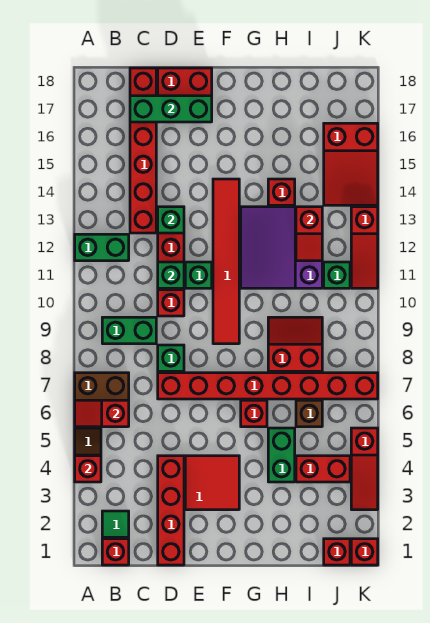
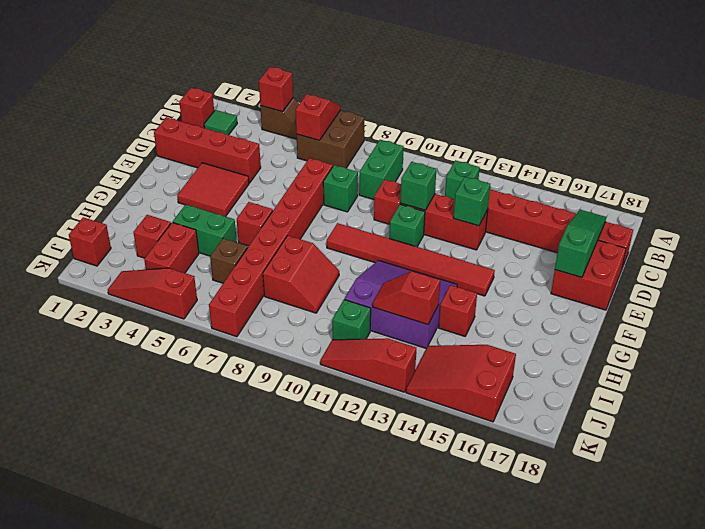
green brick A12:B12 level 1 -> green brick B12 level 1
green brick C17:E17 level 2 -> green slope C17:E17 level 2 top E
red brick K1 level 1 -> red brick I3 level 1

